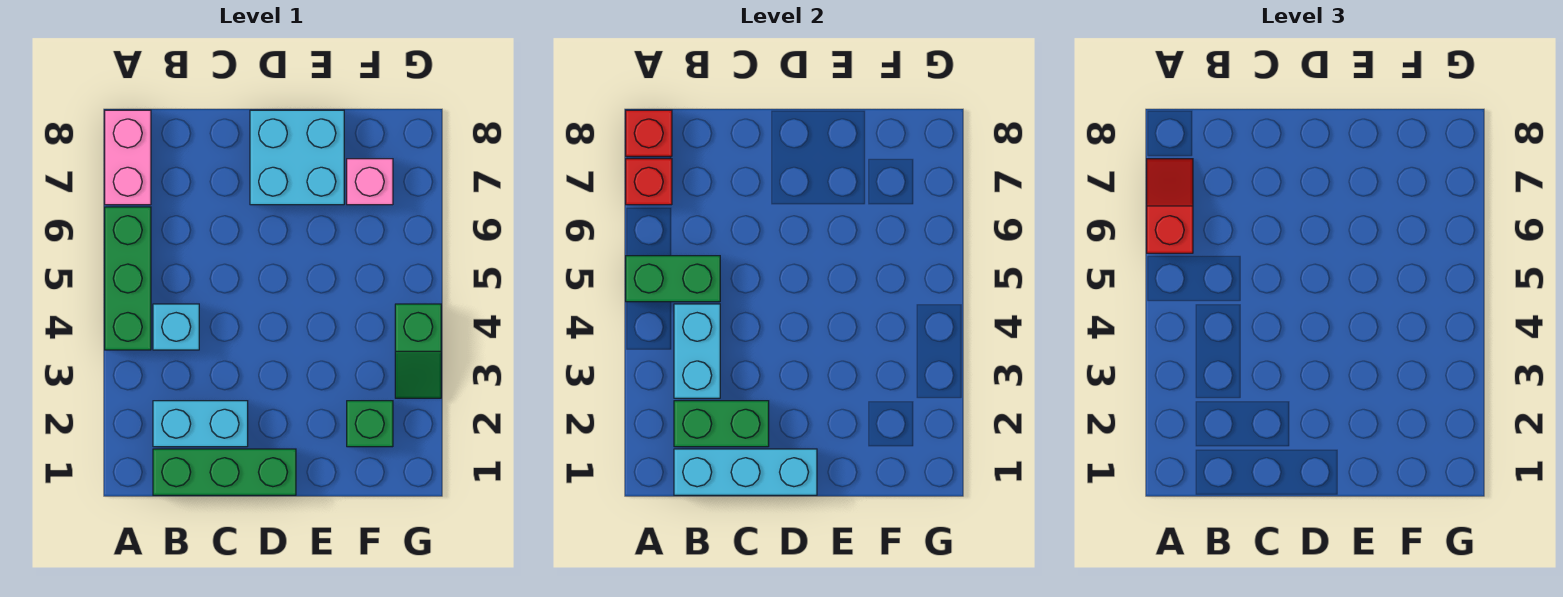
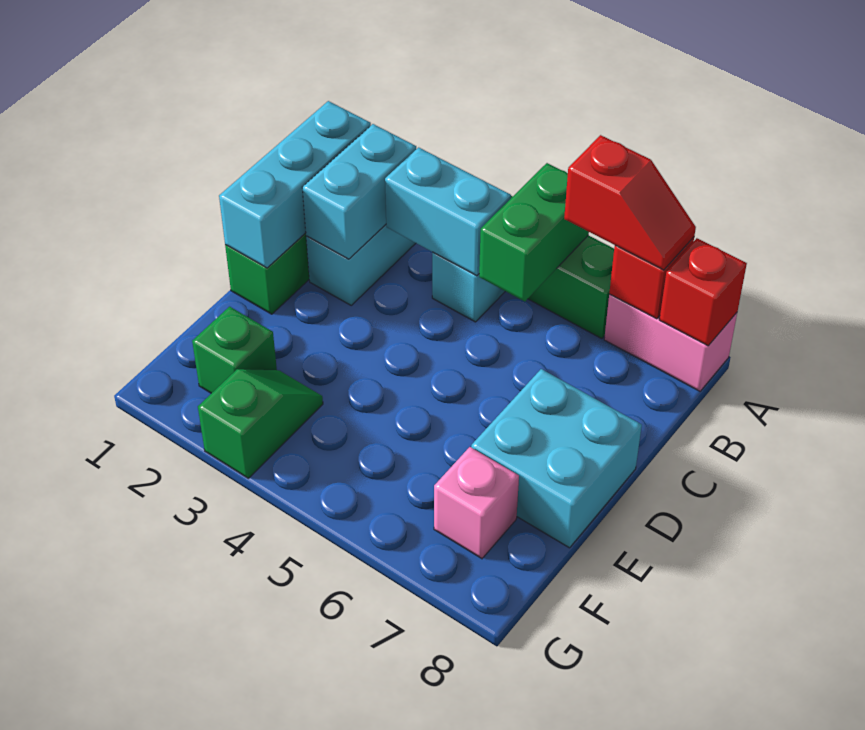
green brick B2:C2 level 2 -> cyan brick B2:C2 level 2
green slope G3:G4 level 1 top 4 -> green slope F3:G3 level 1 top G

